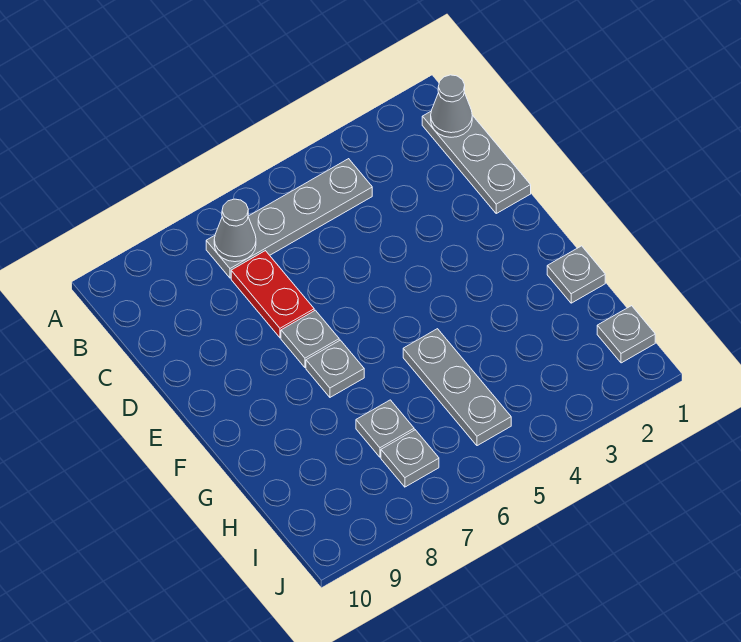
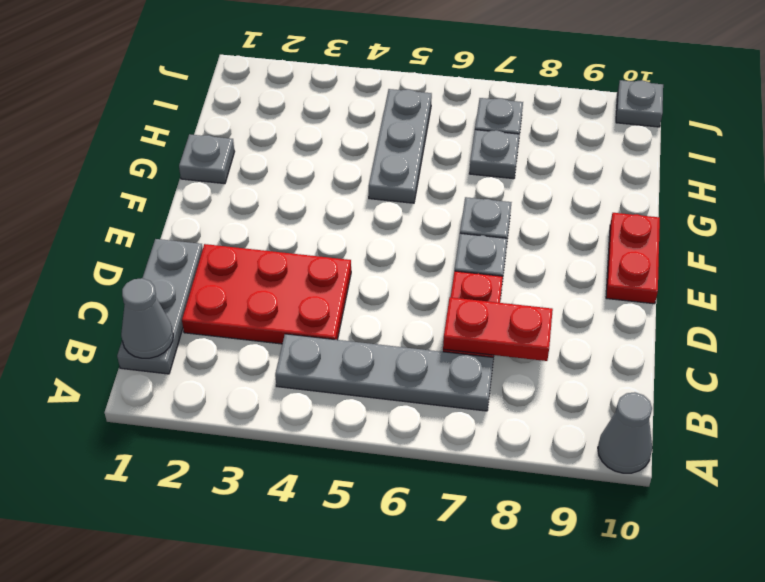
grey cone B7 level 2 -> grey cone A10 level 1
none -> red plate C2:D4 level 1
none -> red plate C7:C8 level 2
none -> red plate E10:F10 level 1
grey plate I1 level 1 -> grey plate J10 level 1

